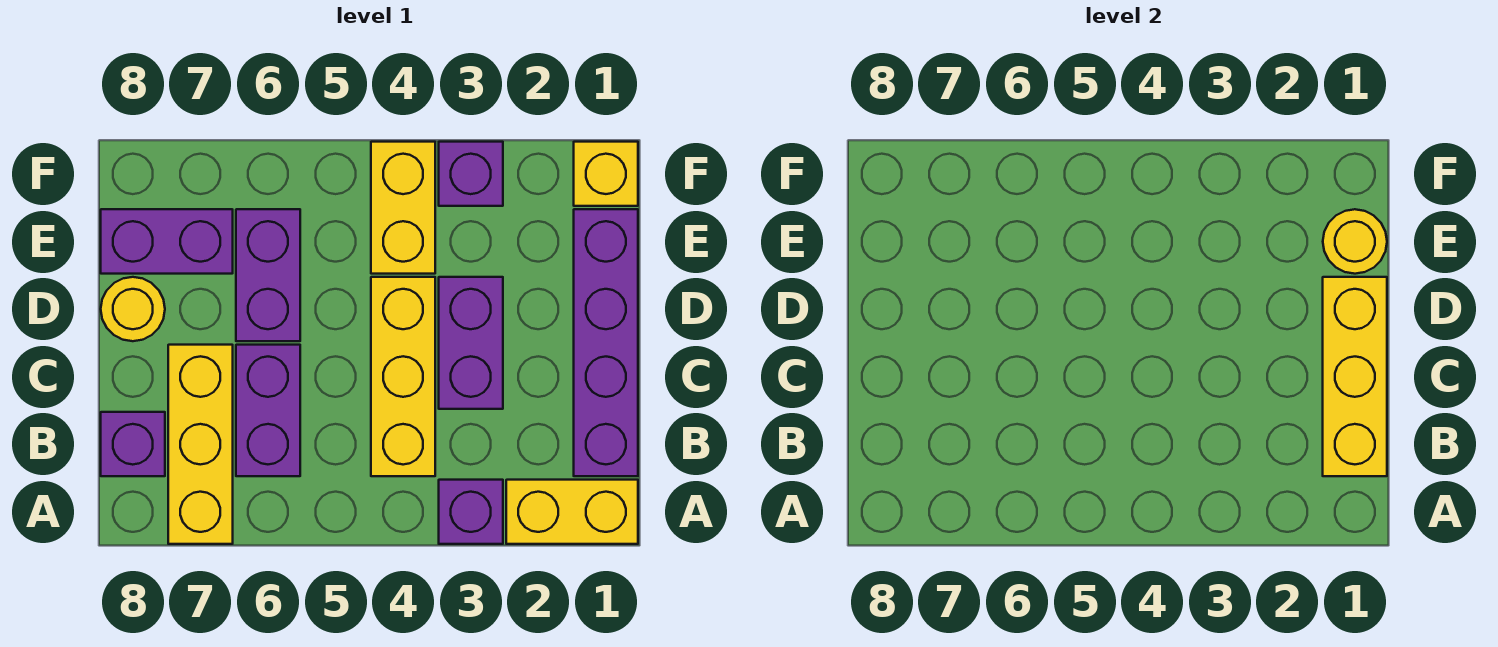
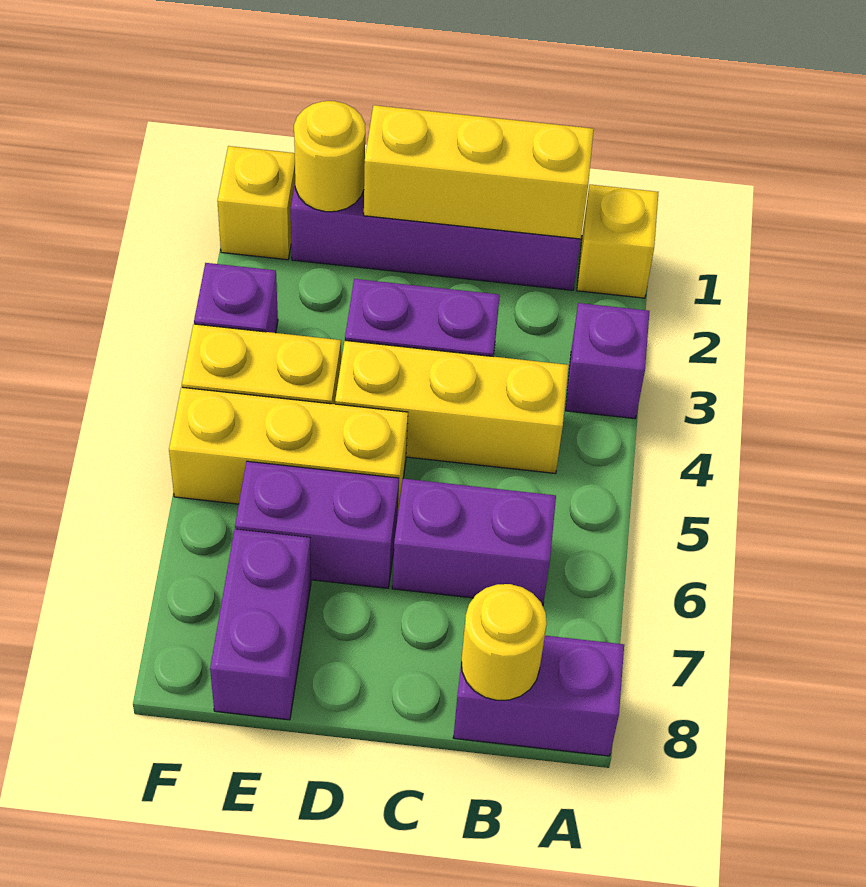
yellow brick A1:A2 level 1 -> yellow brick A1 level 1
yellow brick A7:C7 level 1 -> yellow brick D5:F5 level 1
purple brick B8 level 1 -> purple brick A8:B8 level 1
yellow round brick D8 level 1 -> yellow round brick B8 level 2

